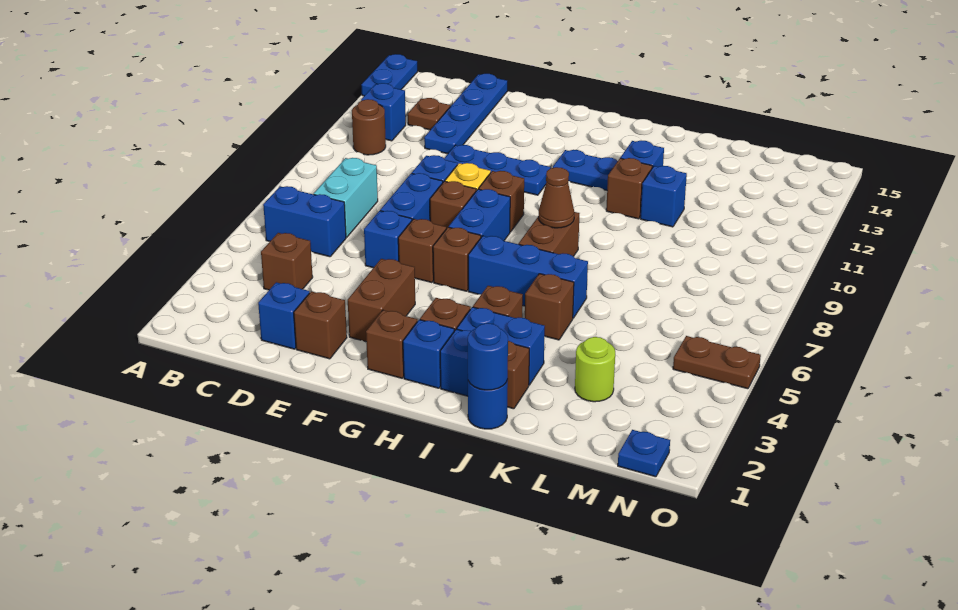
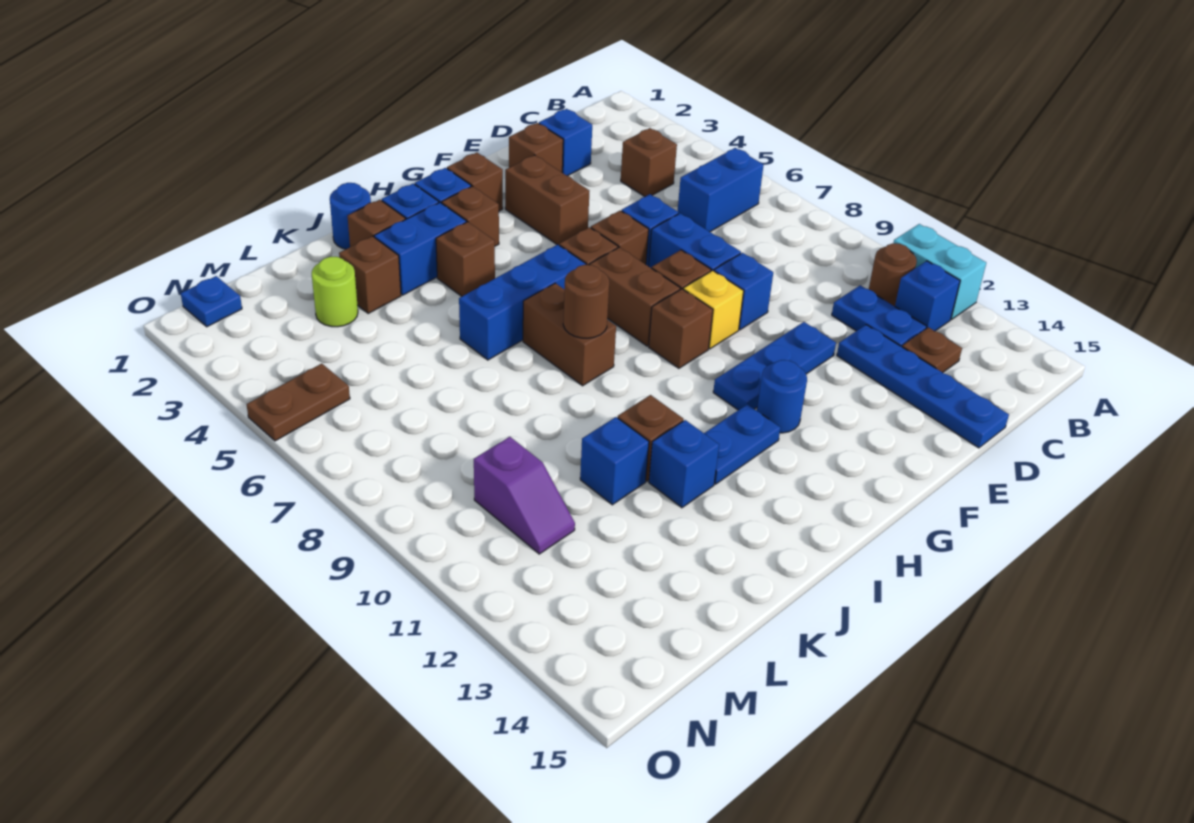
blue plate A14:A15 level 1 -> blue plate C11:C12 level 1
cyan brick C7:C8 level 1 -> cyan brick A11:A12 level 1
blue brick G7:G8 level 1 -> brown brick G7:G8 level 1
brown cone I8 level 2 -> brown round brick I8 level 2
blue round brick J1 level 2 -> blue round brick G12 level 1
brown brick J5 level 1 -> brown brick K3 level 1
none -> purple slope M10:M11 level 1 top 10

